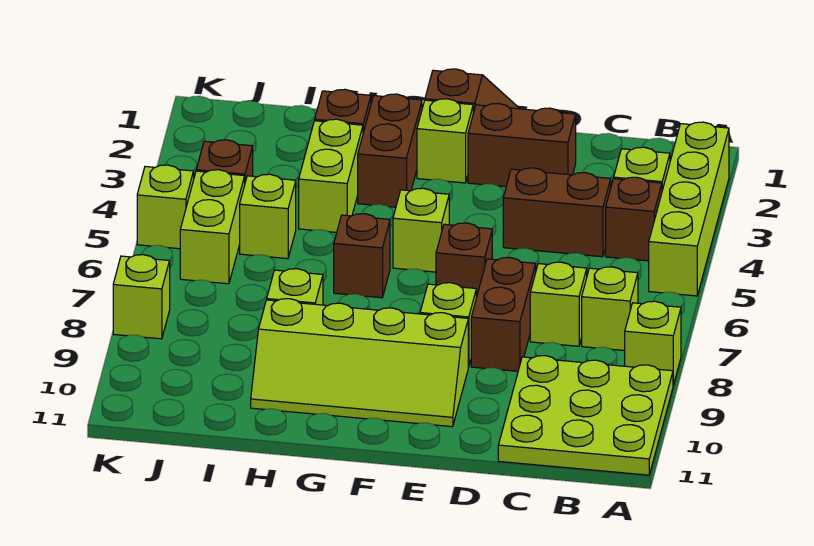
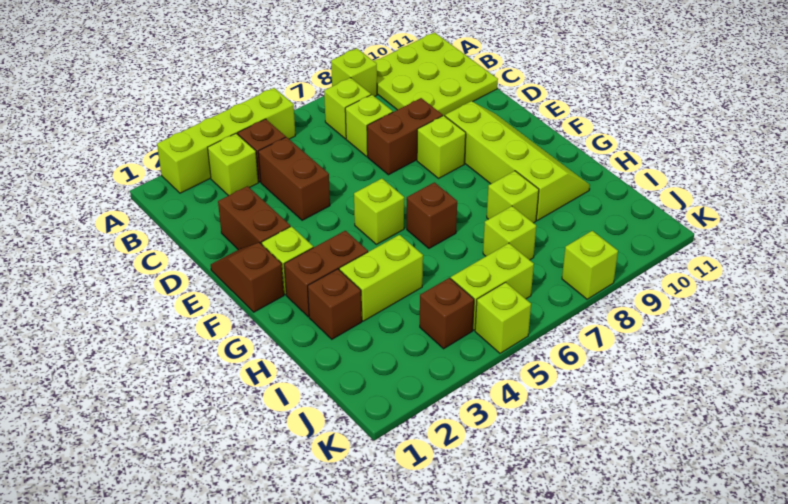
brown brick E6 level 1 -> none
lime brick I5 level 1 -> lime brick I7 level 1

